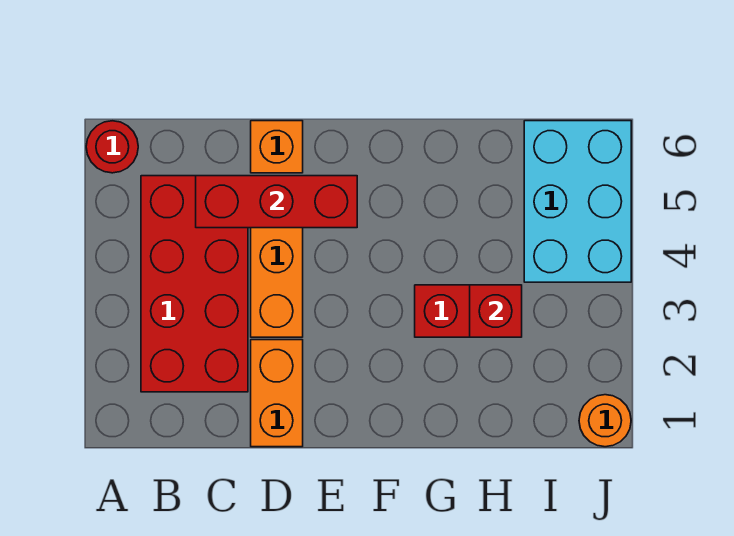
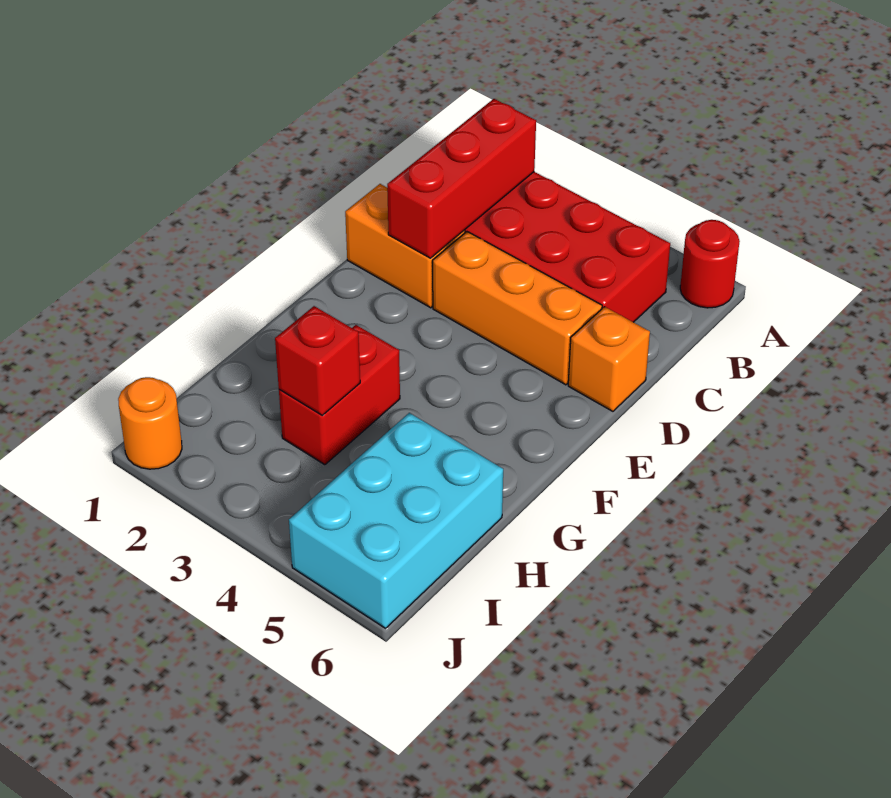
red brick C5:E5 level 2 -> red brick B2:D2 level 2
cyan brick I4:J6 level 1 -> cyan brick H5:J6 level 1

